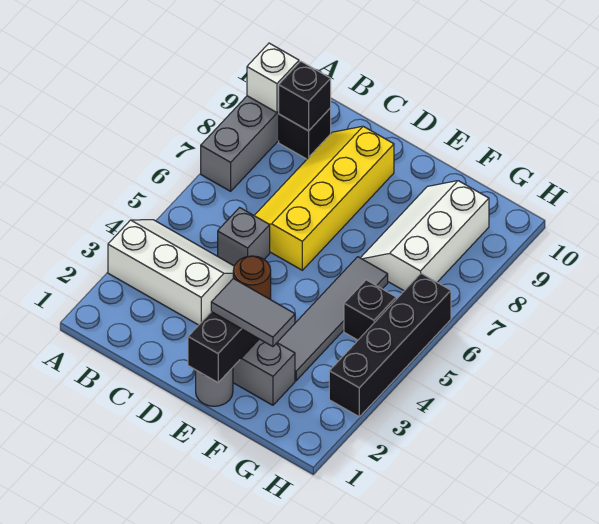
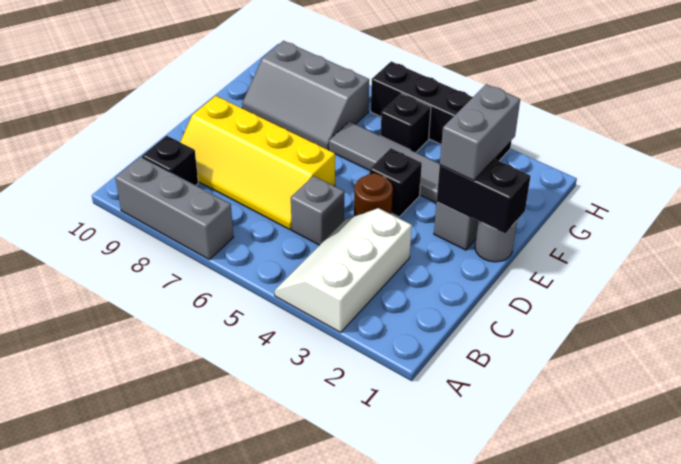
white brick A9 level 2 -> none
black brick B9 level 2 -> black brick E4 level 1
grey tile E2:F2 level 3 -> grey brick E2:F2 level 3
white slope F7:G9 level 1 top G -> grey slope F7:G9 level 1 top G

